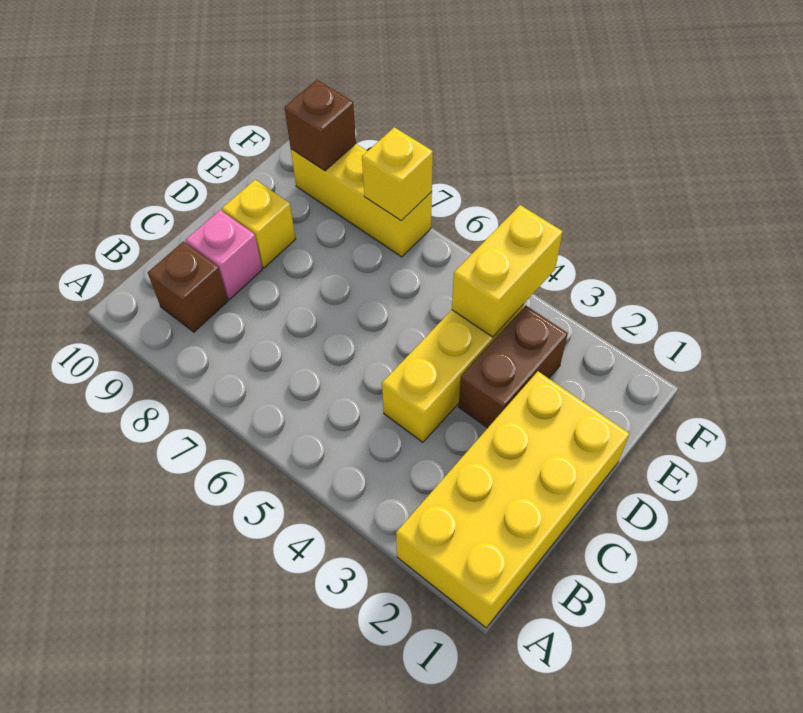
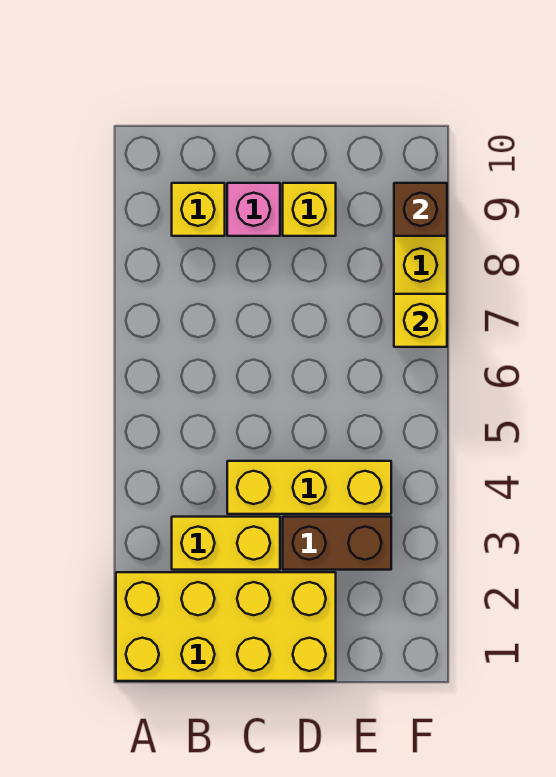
brown brick B9 level 1 -> yellow brick B9 level 1
yellow brick E4:F4 level 2 -> yellow brick B3:C3 level 1

